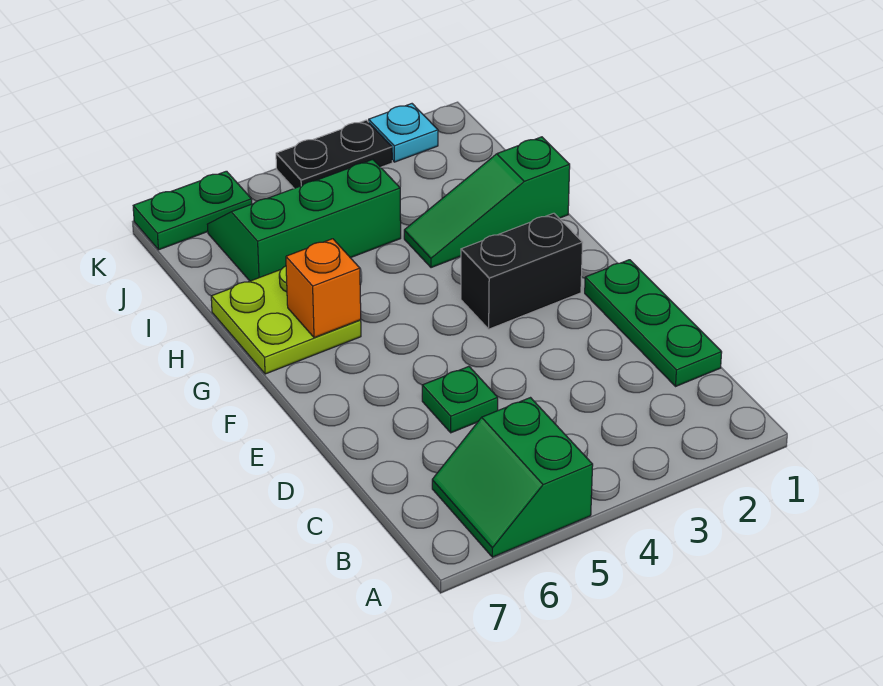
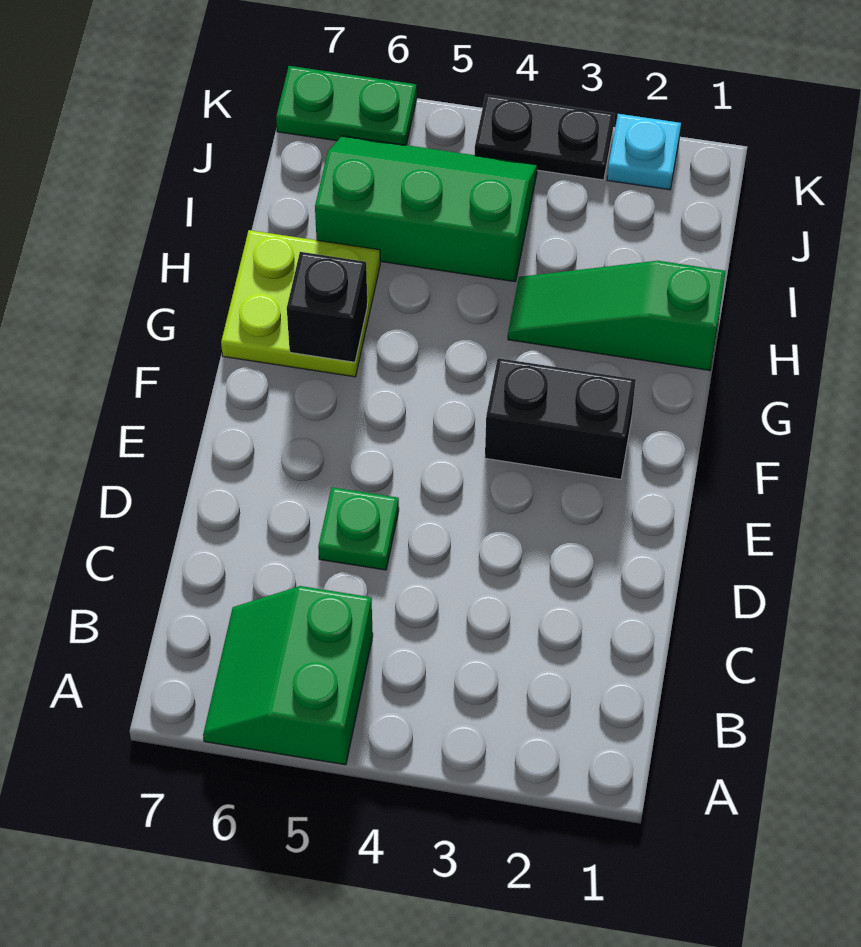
green plate C1:E1 level 1 -> none
orange brick G6 level 2 -> black brick G6 level 2

